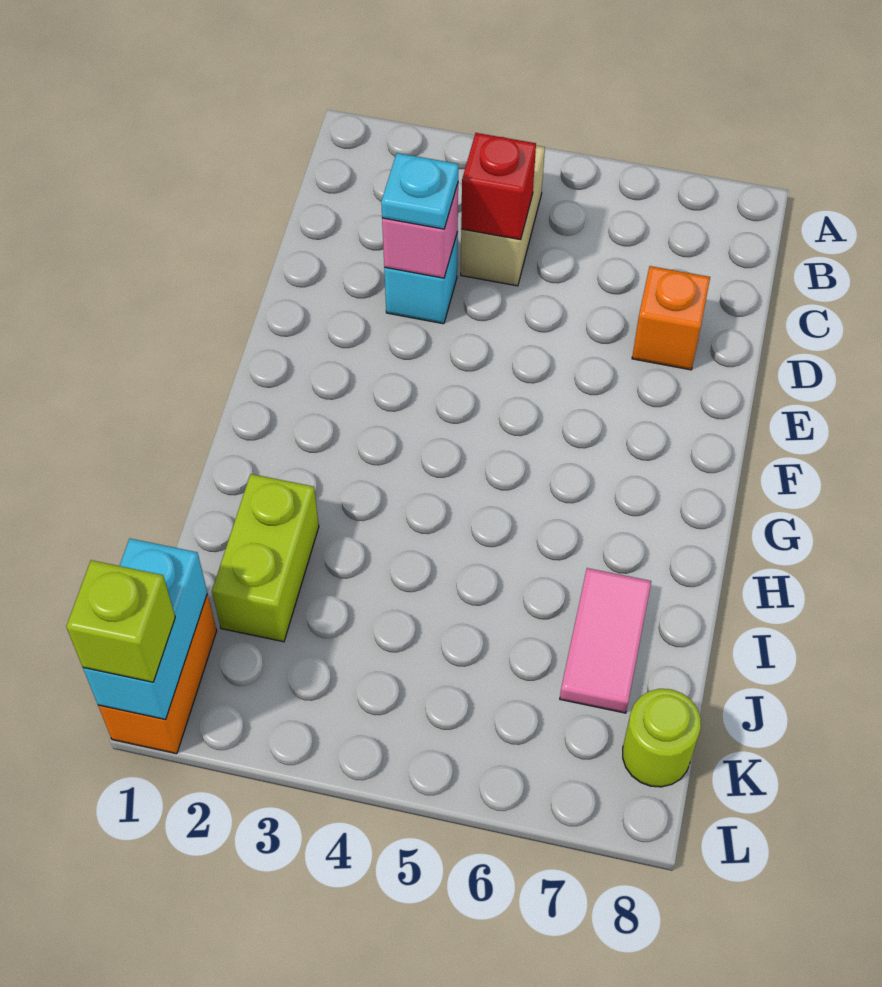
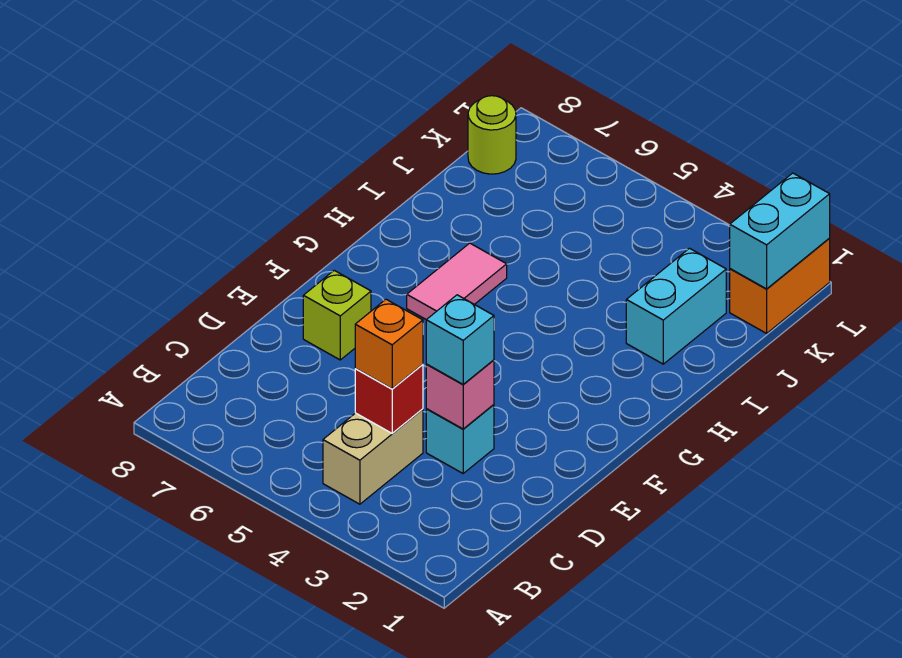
cyan plate D3 level 3 -> cyan brick D3 level 3
orange brick D7 level 1 -> orange brick C4 level 3
lime brick I2:J2 level 1 -> cyan brick I2:J2 level 1
pink tile I7:J7 level 1 -> pink tile G6:H6 level 1
lime brick L1 level 3 -> lime brick E7 level 1

